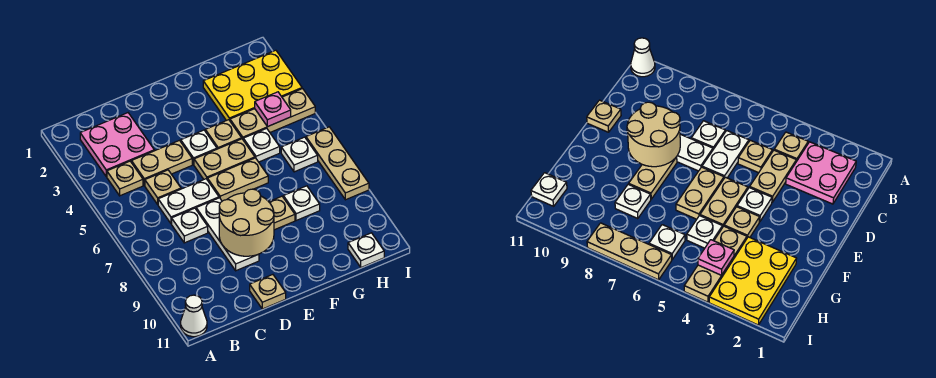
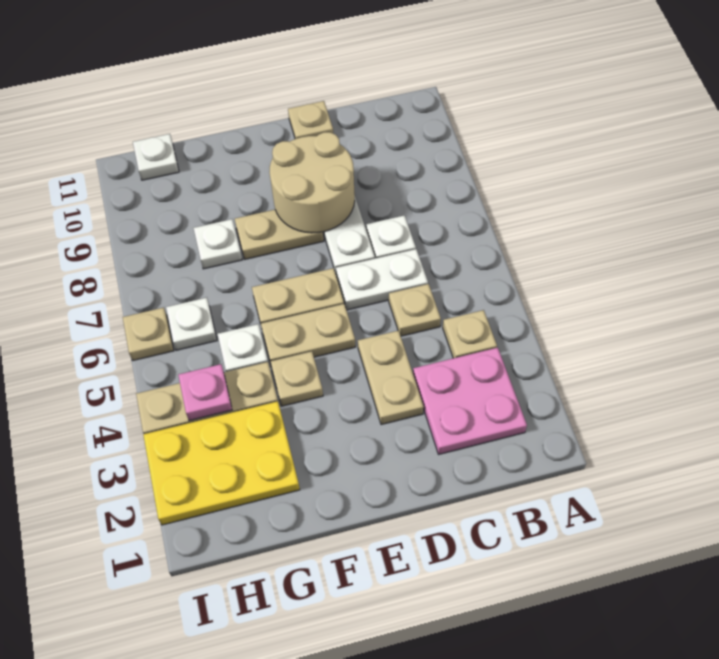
white cone A11 level 1 -> none
tan plate C4:D4 level 1 -> tan plate D3:D4 level 1
white plate E4 level 1 -> none
tan plate I6:I8 level 1 -> tan plate I6 level 1

